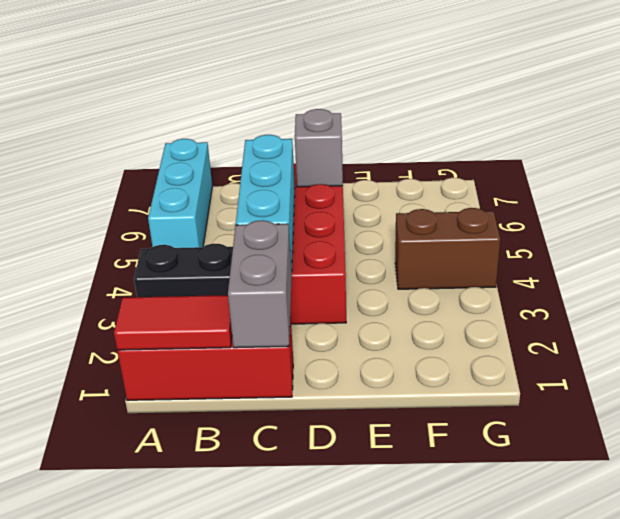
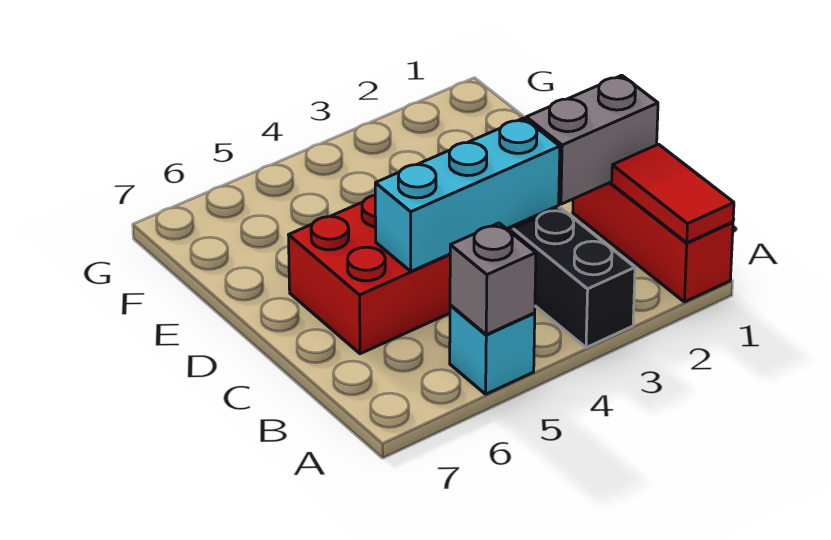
cyan brick A5:A7 level 1 -> cyan brick A5 level 1
grey brick D6 level 2 -> grey brick A5 level 2
brown brick F4:G4 level 1 -> none

